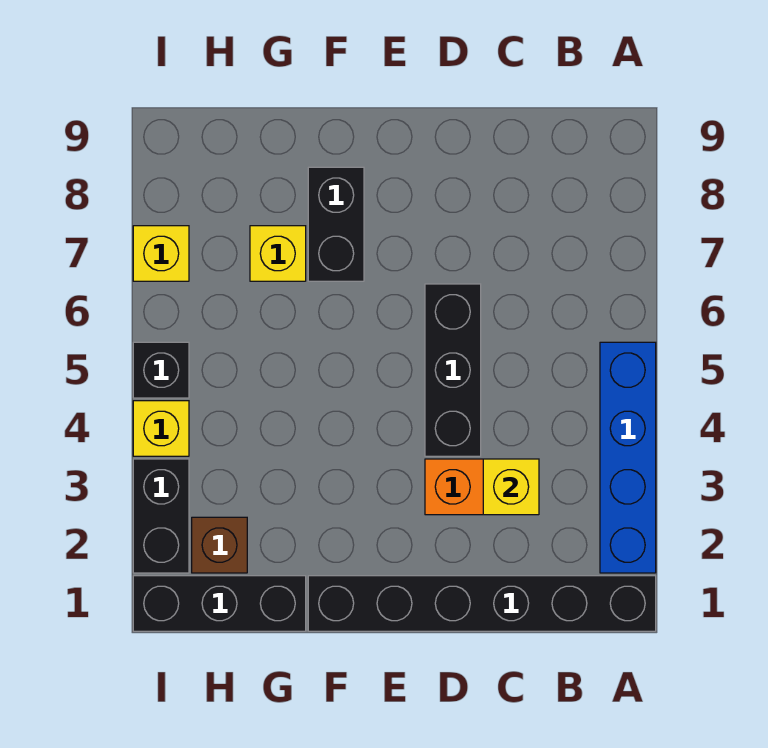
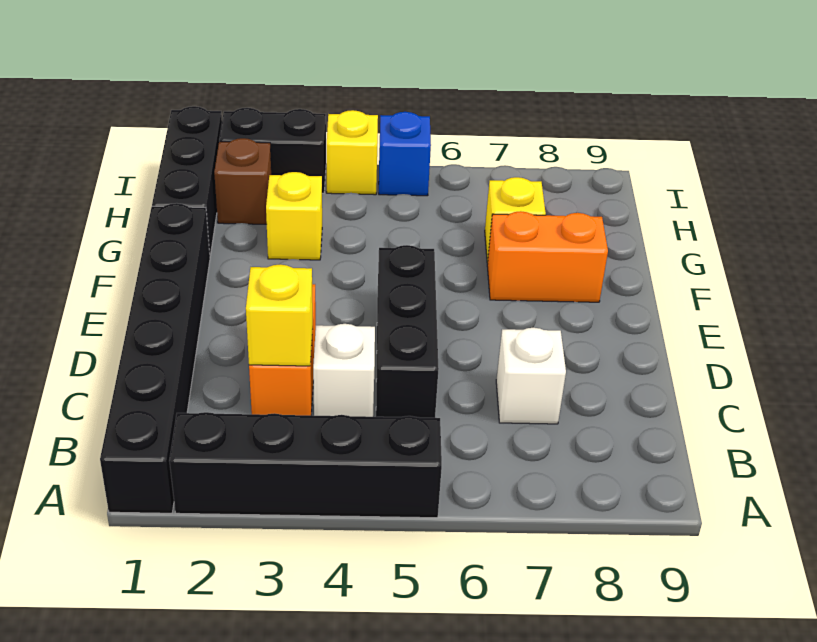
blue brick A2:A5 level 1 -> black brick A2:A5 level 1
none -> white brick C4 level 1
none -> white brick C7 level 1
black brick D4:D6 level 1 -> black brick C5:E5 level 1
black brick F7:F8 level 1 -> orange brick F7:F8 level 1
black brick I5 level 1 -> blue brick I5 level 1
yellow brick I7 level 1 -> yellow brick G3 level 1

